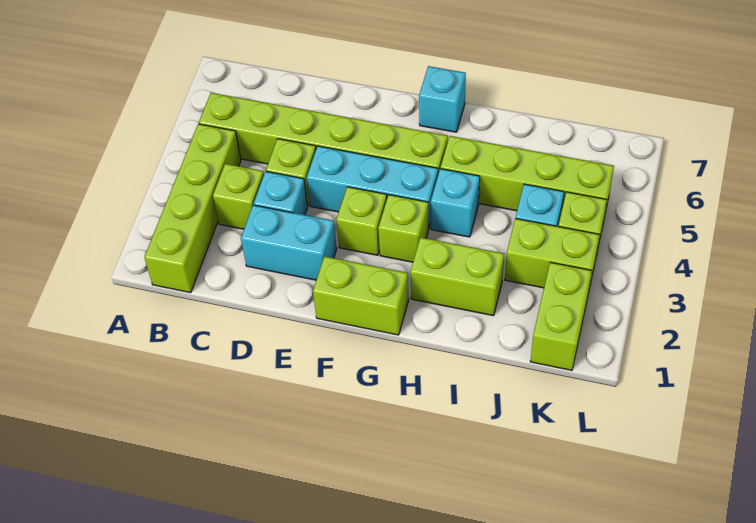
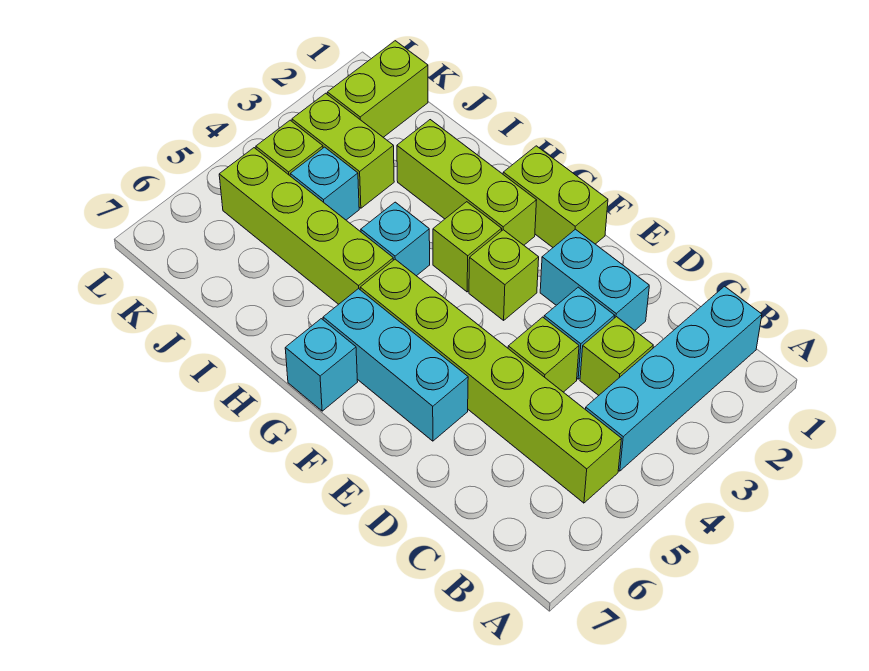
lime brick B1:B4 level 1 -> cyan brick B1:B4 level 1
cyan brick E4:G4 level 1 -> cyan brick E6:G6 level 1
lime brick H2:I2 level 1 -> lime brick G2:I2 level 1

